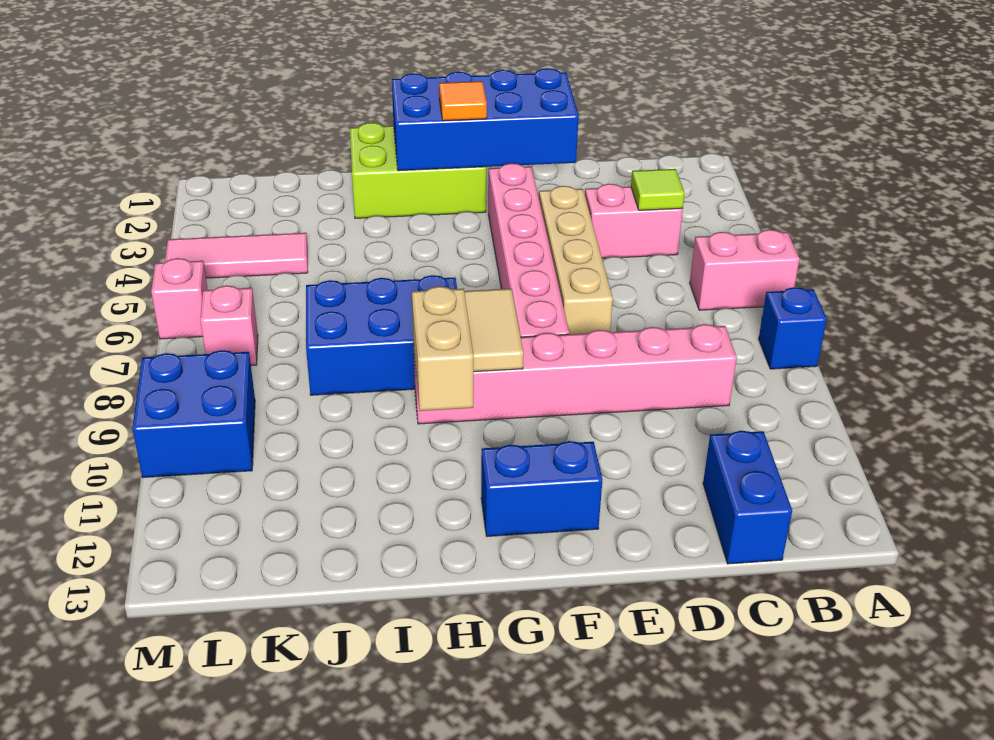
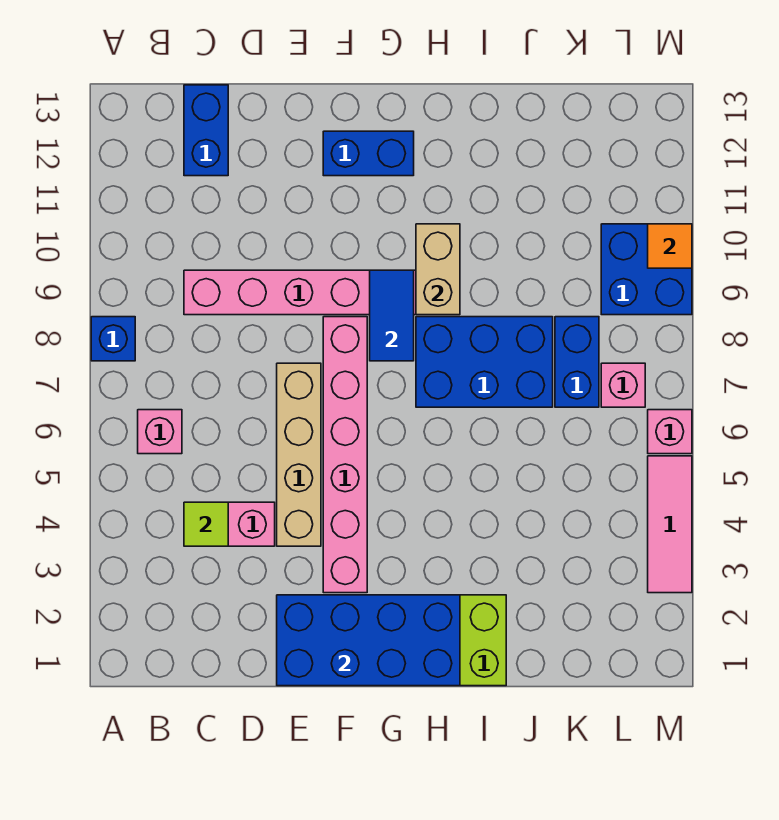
pink brick A6:B6 level 1 -> pink brick B6 level 1
orange tile G2 level 3 -> orange tile M10 level 2
tan tile G8:G9 level 2 -> blue tile G8:G9 level 2
pink tile K4:M4 level 1 -> pink tile M3:M5 level 1
none -> blue brick K7:K8 level 1

